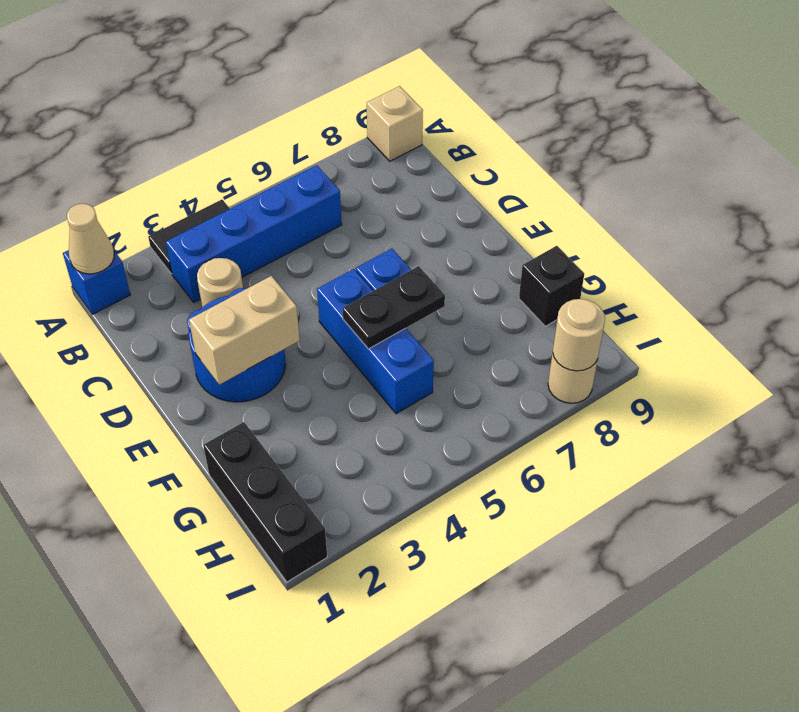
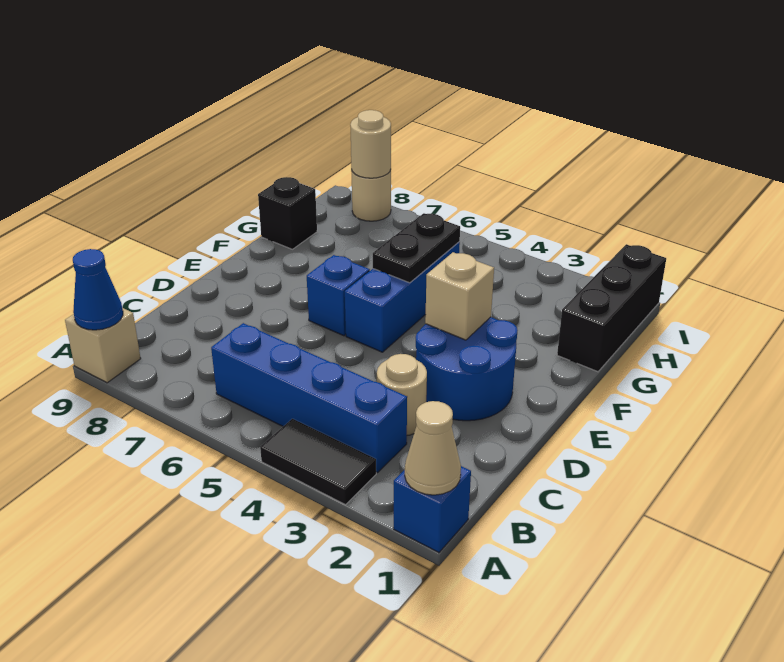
none -> blue cone A9 level 2
tan brick E2:E3 level 2 -> tan brick E3 level 2
black plate F5:F6 level 2 -> black plate F5:G5 level 2

